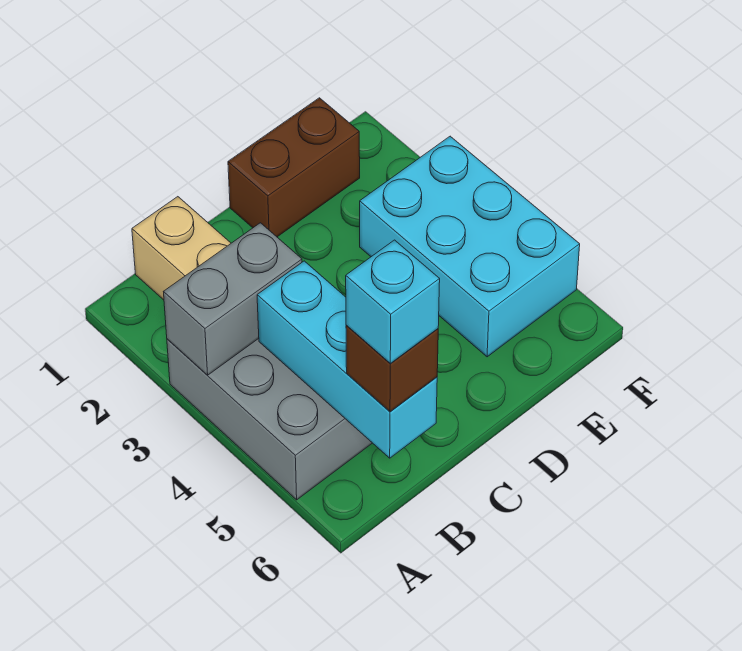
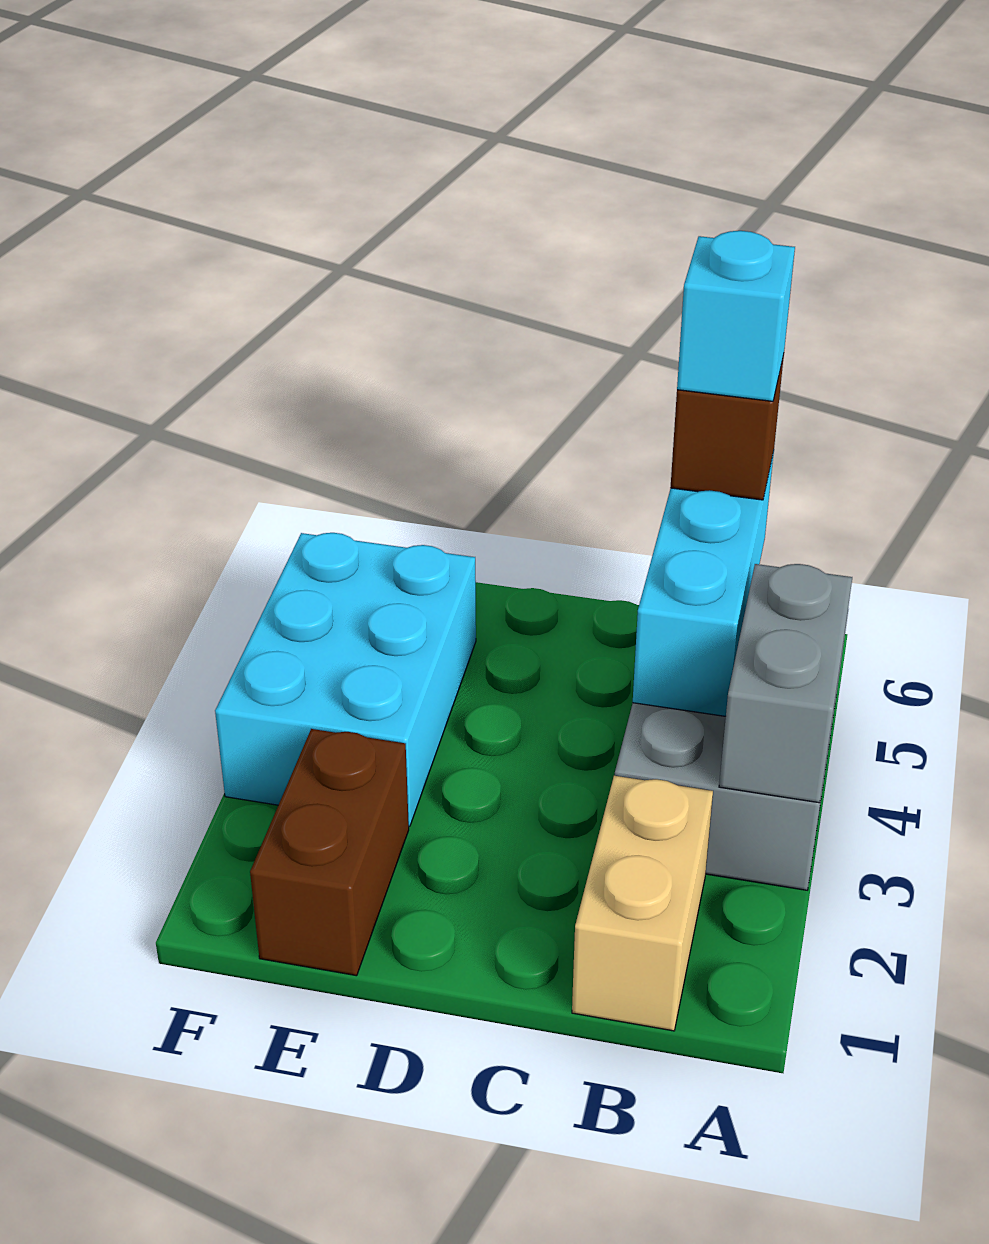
grey brick A3:B3 level 2 -> grey brick A3:A4 level 2
brown brick D1:E1 level 1 -> brown brick E1:E2 level 1

